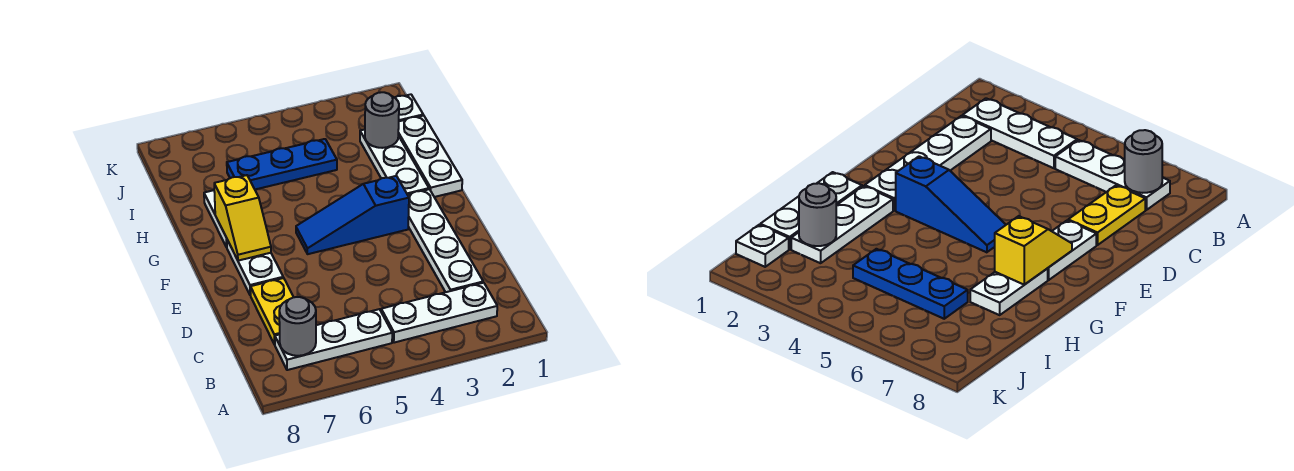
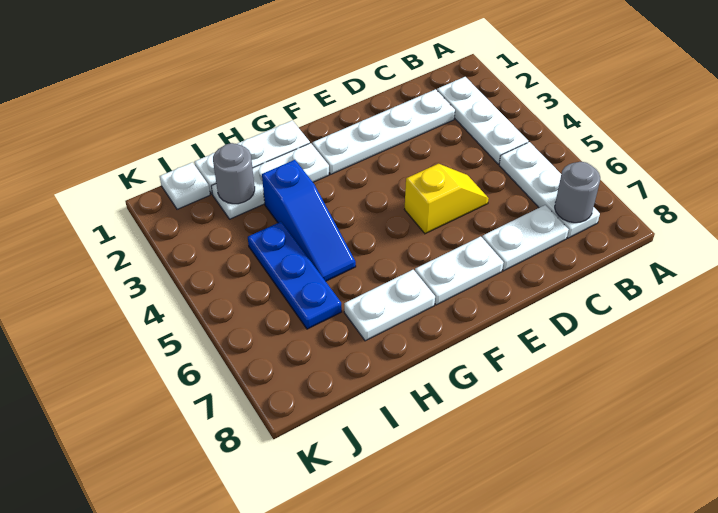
yellow plate C7:D7 level 1 -> white plate C7:D7 level 1
blue slope F3:F5 level 1 top 3 -> blue slope H3:H5 level 1 top 3
yellow slope F7:G7 level 2 top G -> yellow slope D5:E5 level 1 top E

